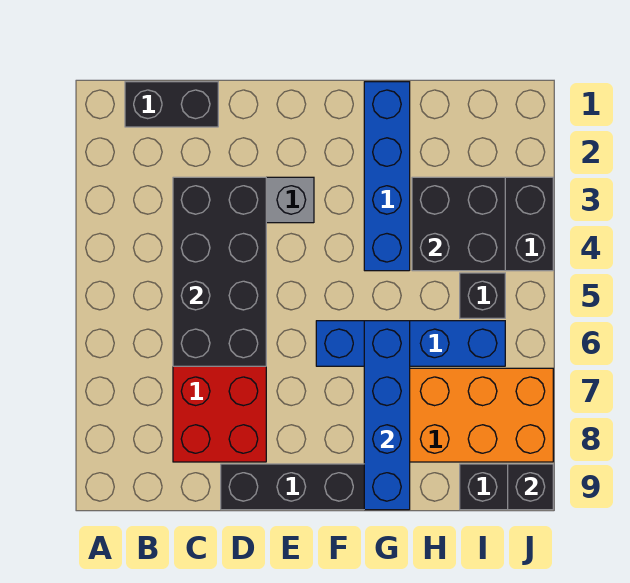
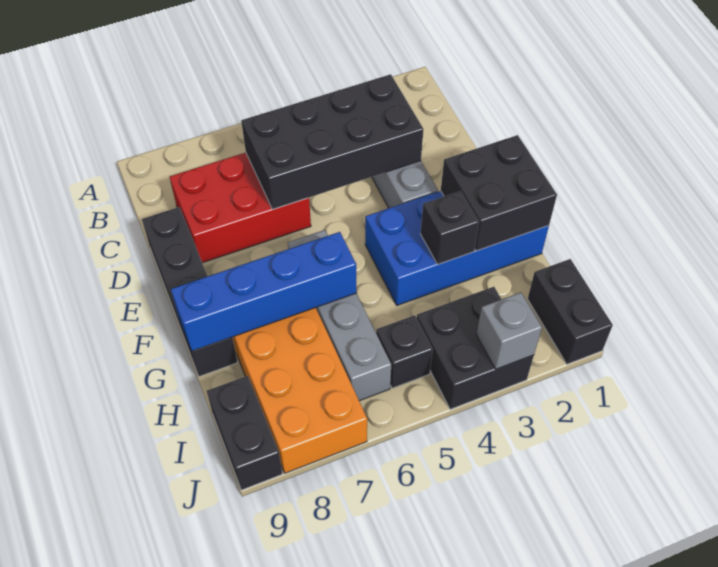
black brick B1:C1 level 1 -> black brick I1:J1 level 1
blue brick F6:I6 level 1 -> grey brick F6:I6 level 1
blue brick G1:G4 level 1 -> blue brick F1:G4 level 1
black brick H3:I4 level 2 -> black brick F1:G2 level 2
none -> grey brick J3 level 2
black brick J9 level 2 -> black brick G3 level 2

